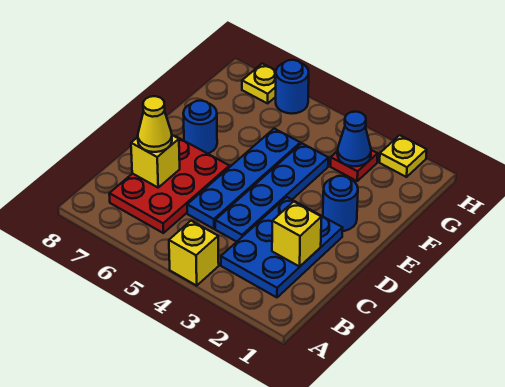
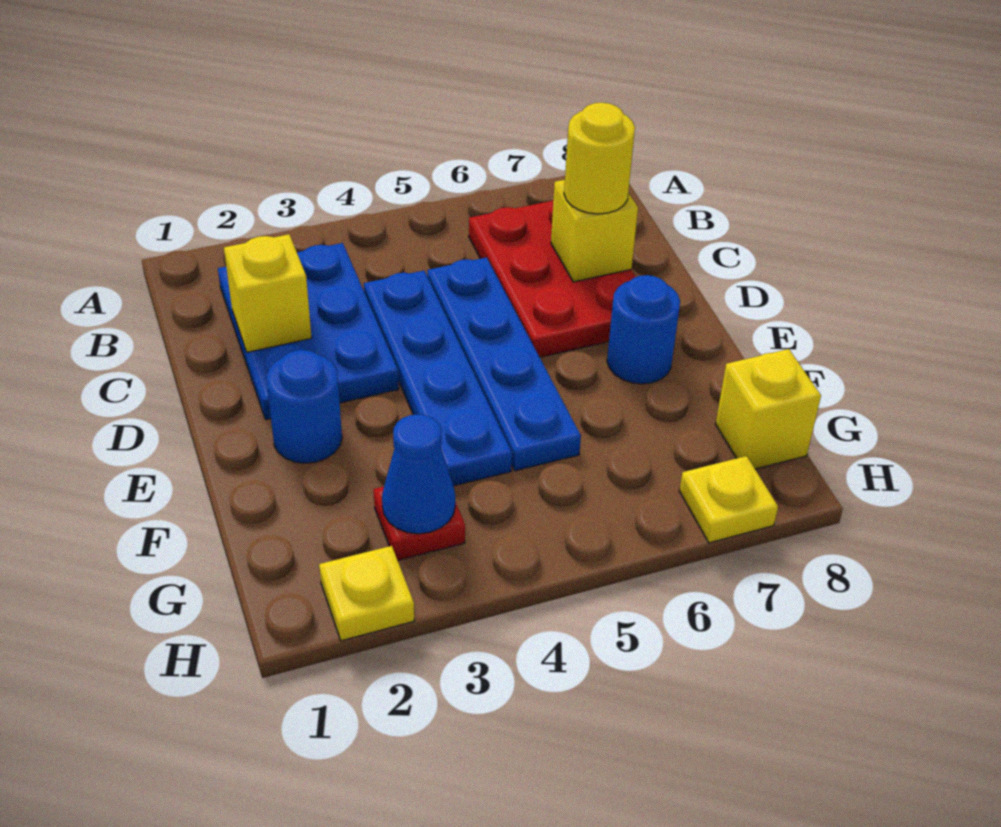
yellow brick A4 level 1 -> yellow brick G8 level 1
yellow cone C7 level 3 -> yellow round brick C7 level 3
blue round brick H6 level 1 -> none

